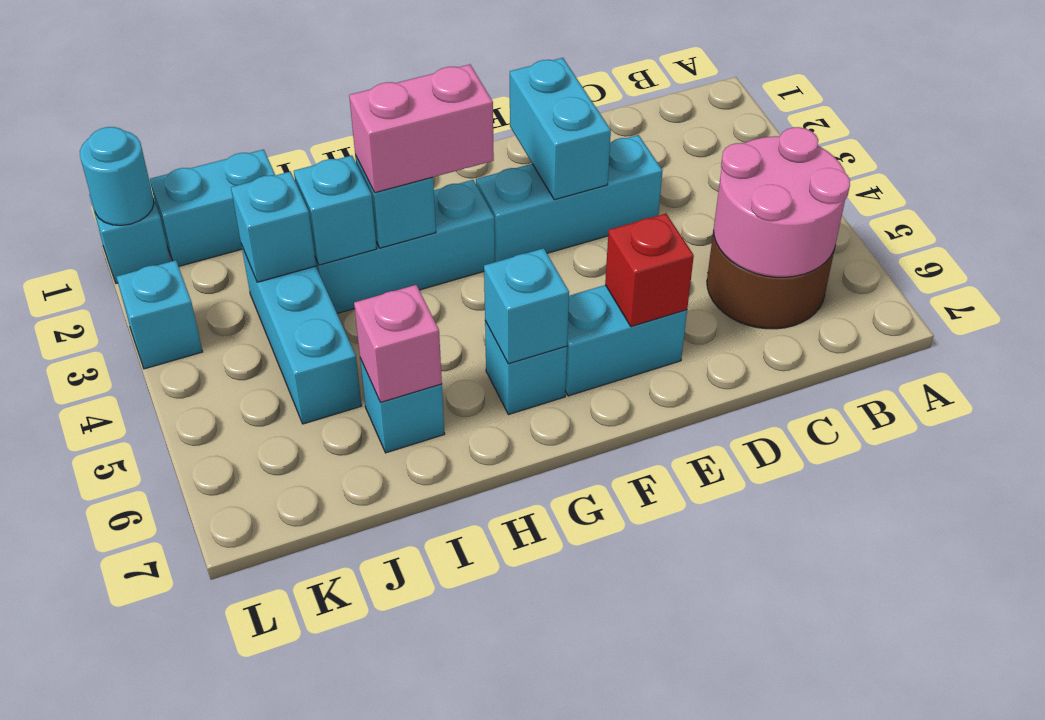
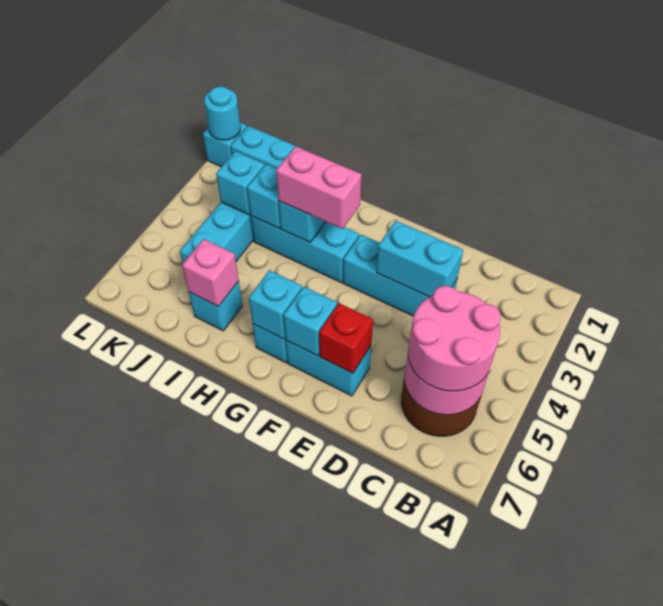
none -> pink round brick B5:C6 level 3
cyan brick E2:E3 level 2 -> cyan brick D3:E3 level 2
cyan brick L3 level 1 -> cyan brick F6 level 2

